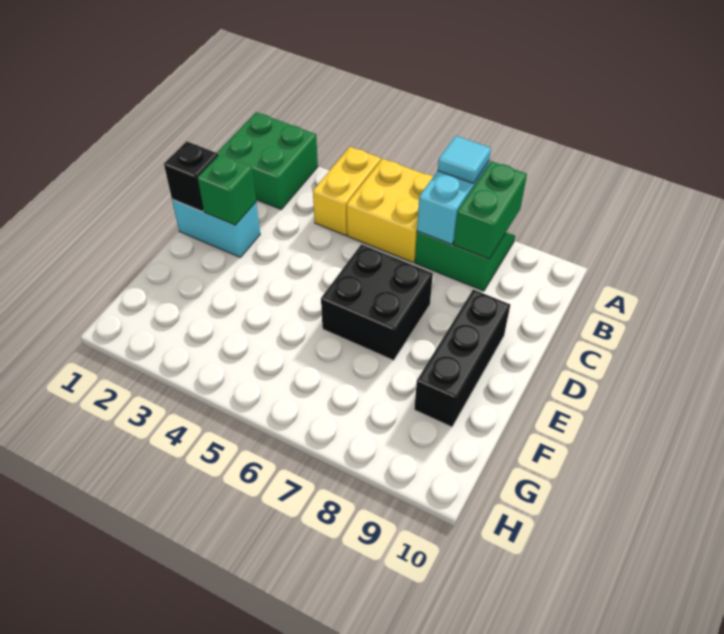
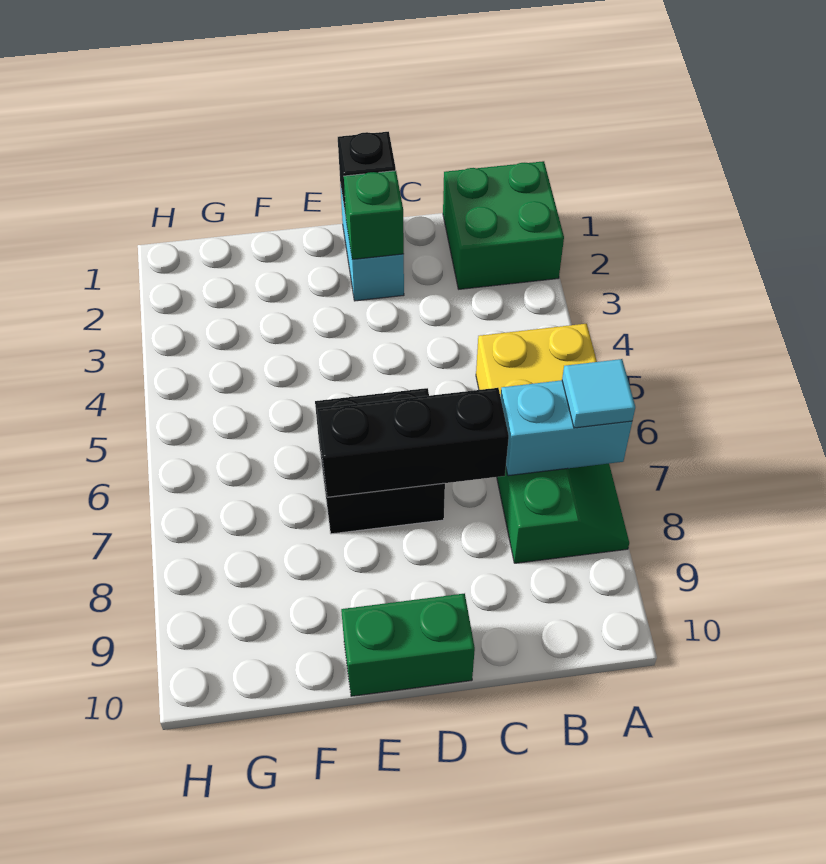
yellow brick A4:B4 level 1 -> none
green brick A8:B8 level 2 -> green brick D10:E10 level 1
black brick D9:F9 level 1 -> black brick C7:E7 level 2

